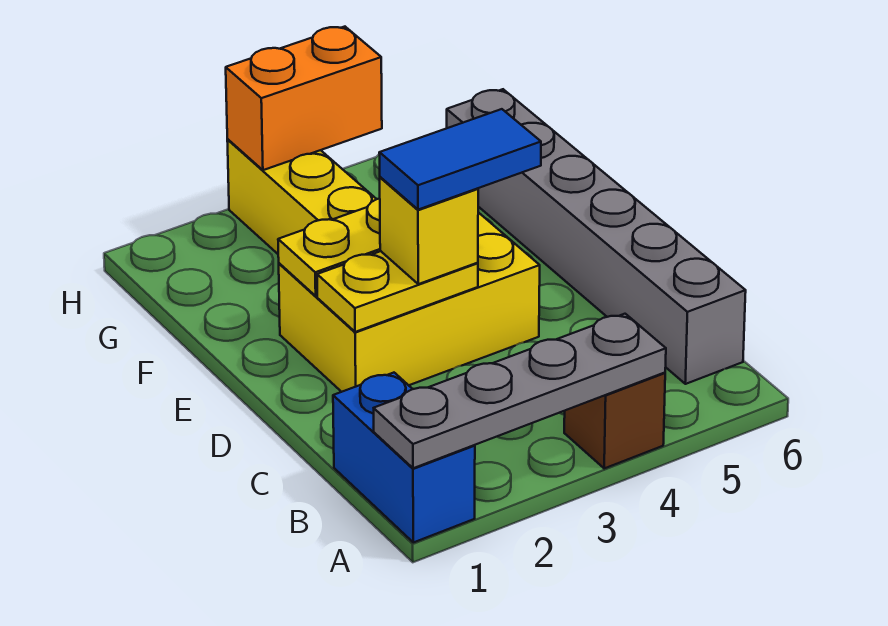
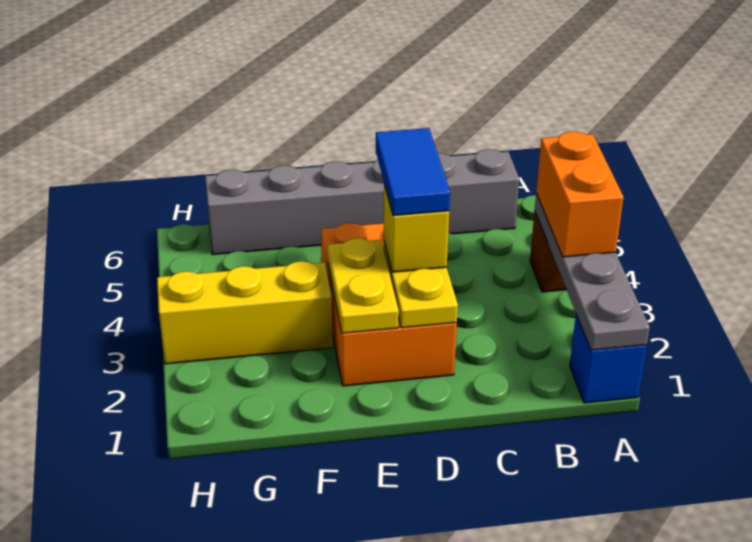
blue brick A1:B1 level 1 -> blue brick A1 level 1
yellow brick D2:E4 level 1 -> orange brick D2:E4 level 1
orange brick H3:H4 level 2 -> orange brick A3:A4 level 3

